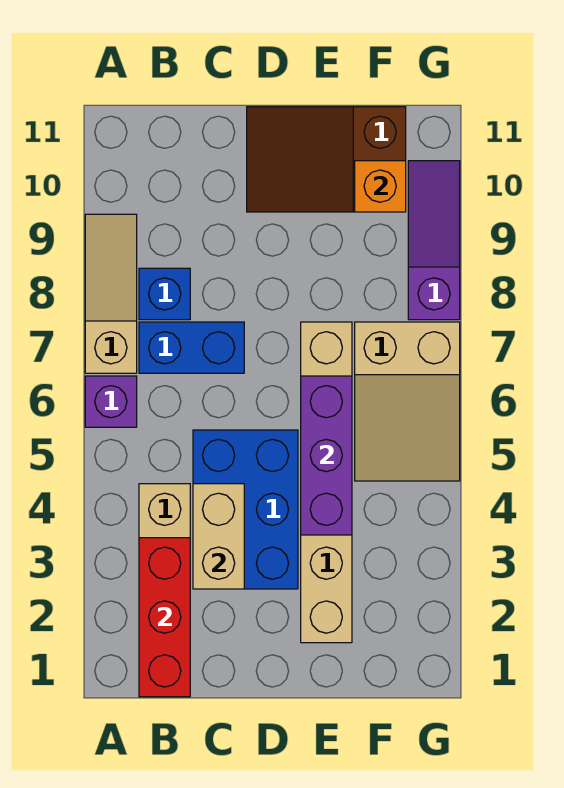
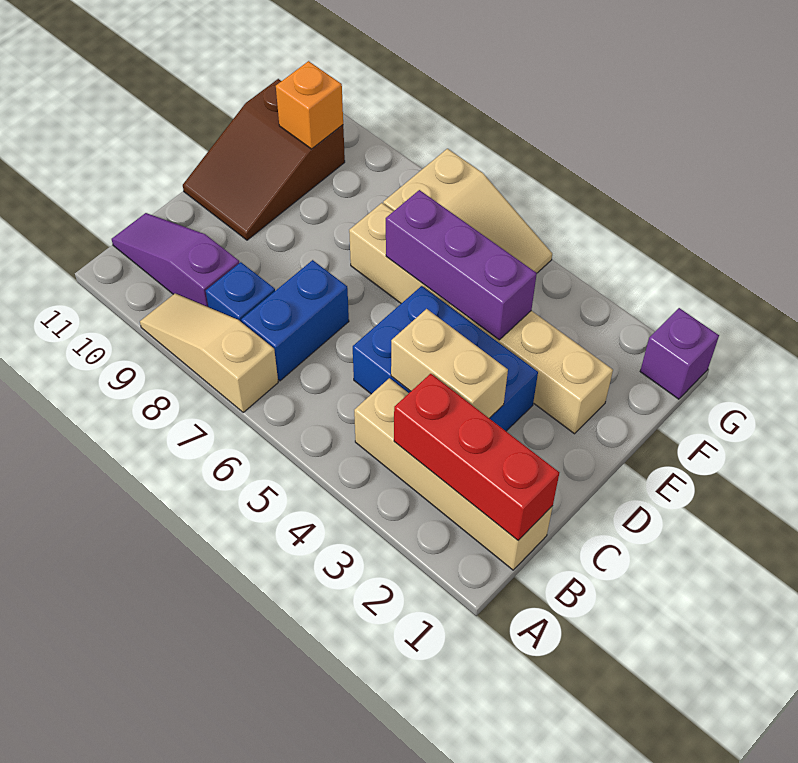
purple brick A6 level 1 -> purple brick G1 level 1
purple slope G8:G10 level 1 top 8 -> purple slope B9:B11 level 1 top 9

